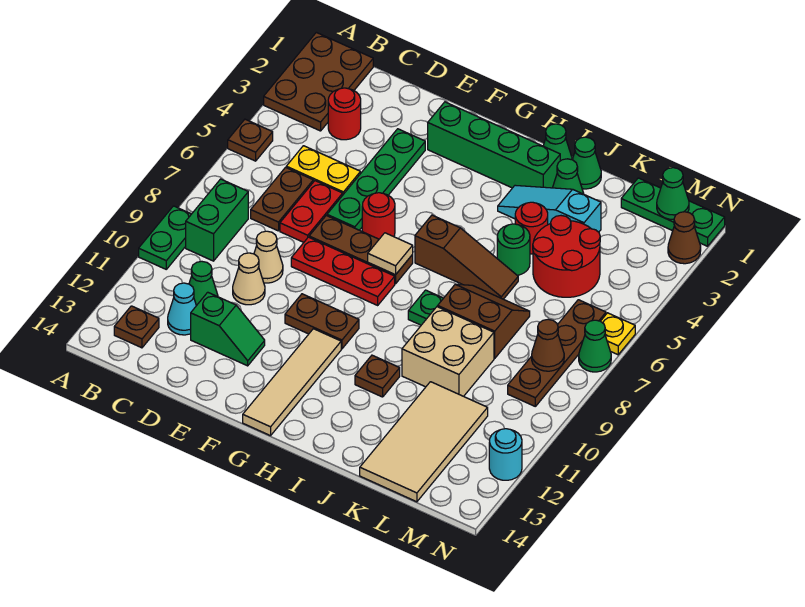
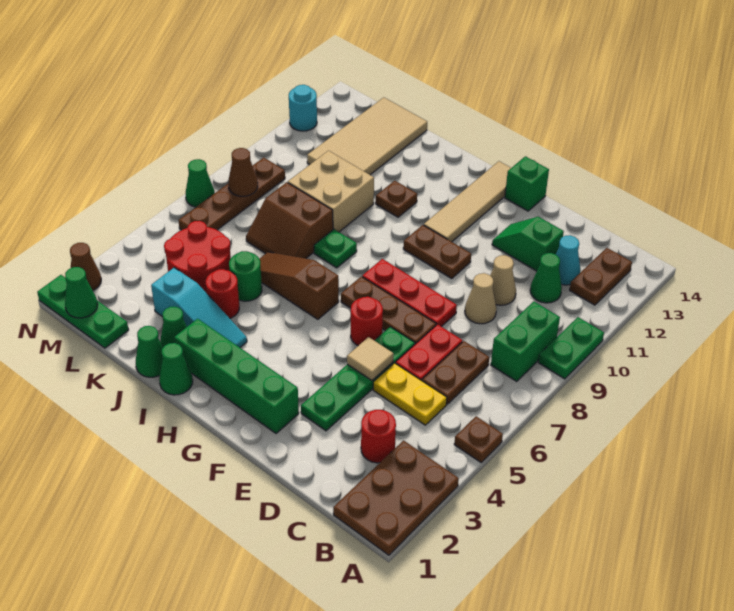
brown plate B13 level 1 -> brown plate B12:B13 level 1
none -> green brick F14 level 1
tan tile G7 level 2 -> tan tile E5 level 2
yellow plate N6 level 1 -> none

